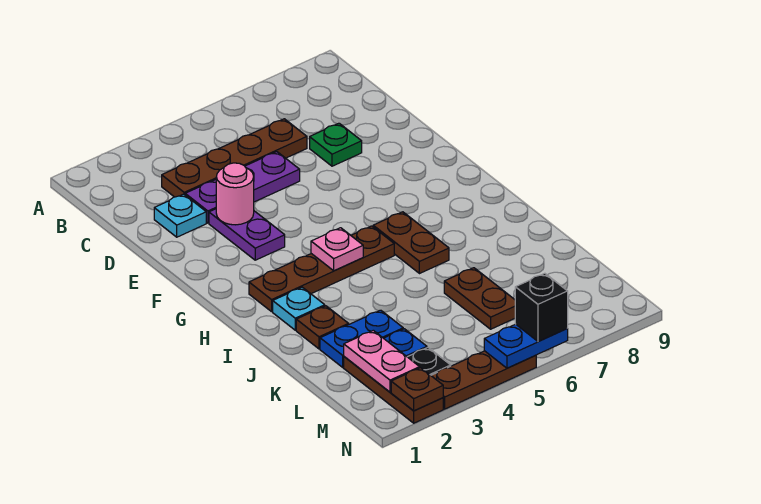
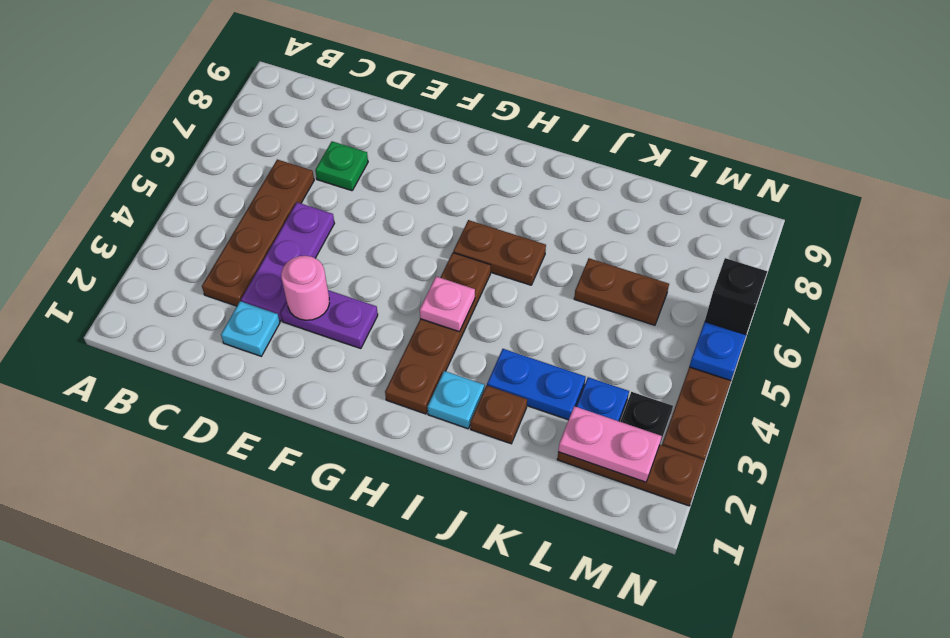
blue plate K2:K3 level 1 -> blue plate J3:K3 level 1
brown plate N2 level 2 -> none

